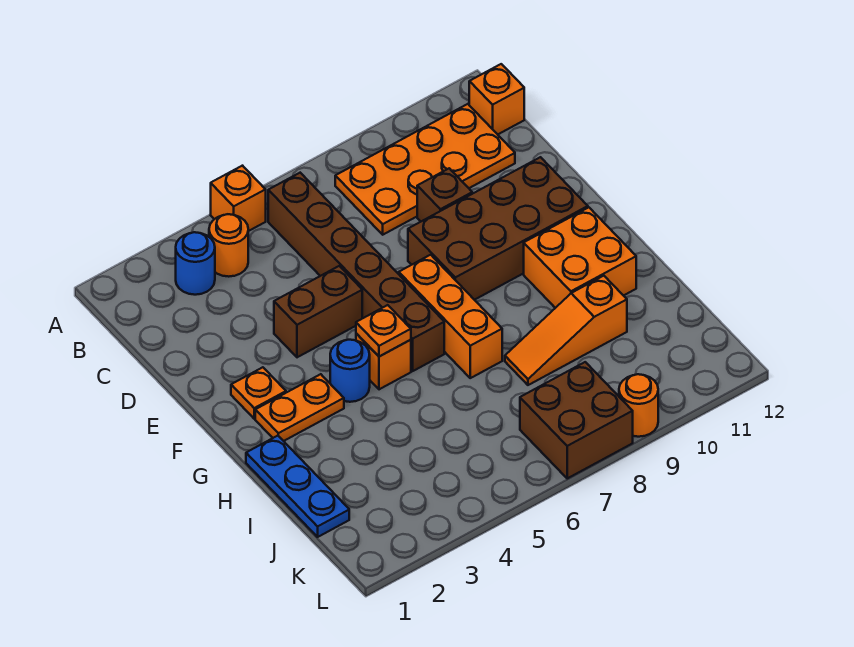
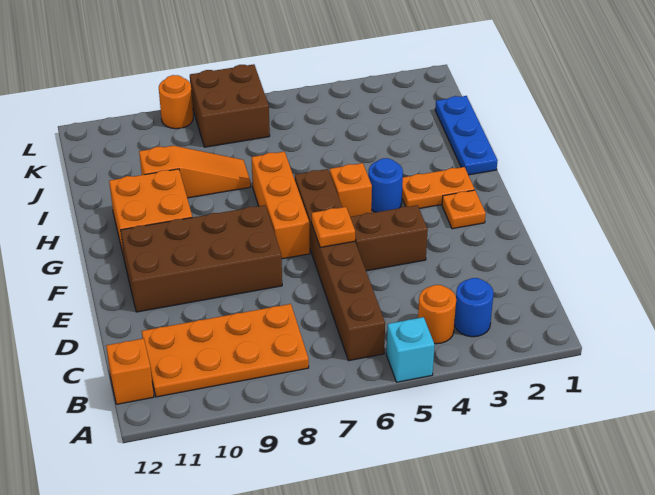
orange brick A5 level 1 -> cyan brick A5 level 1
brown brick D9 level 1 -> none
orange plate G5 level 2 -> orange plate E6 level 2

